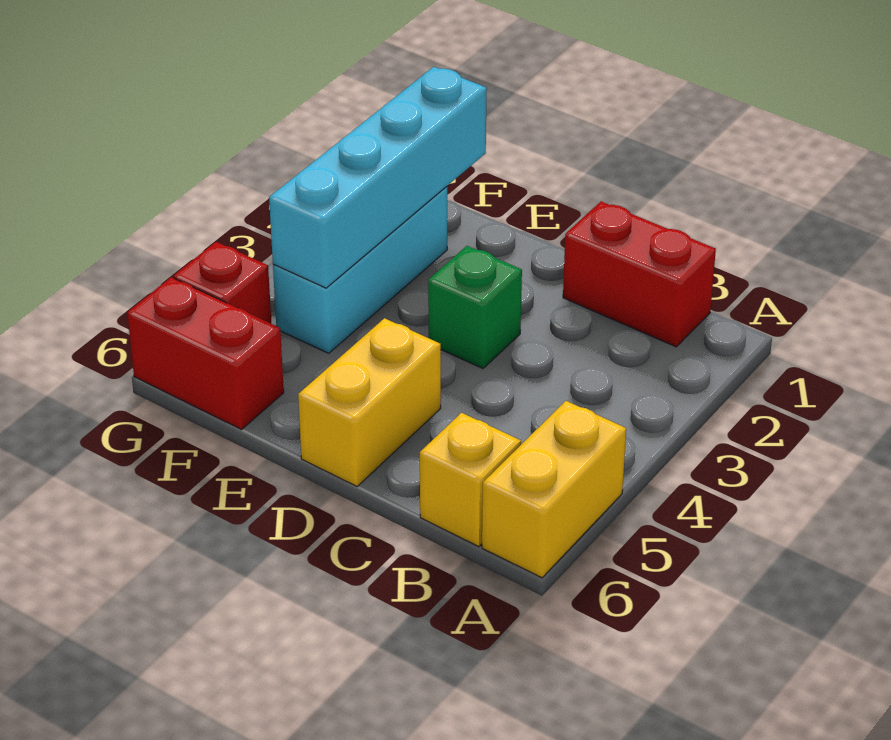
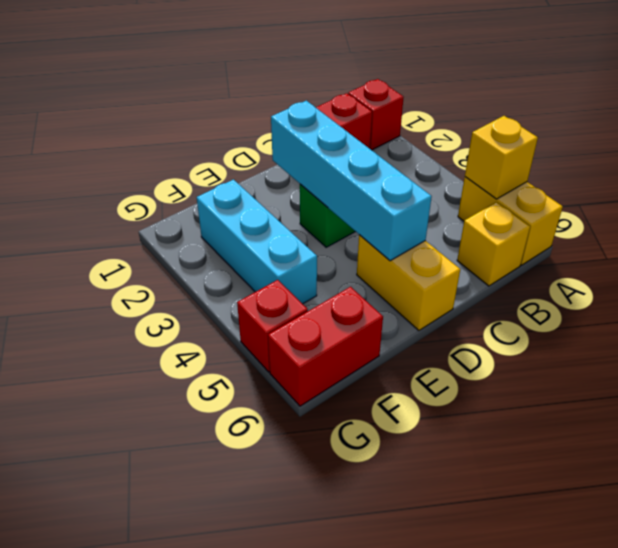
none -> red brick A1 level 1
none -> yellow brick A5 level 2
cyan brick F1:F4 level 2 -> cyan brick D2:D5 level 2

